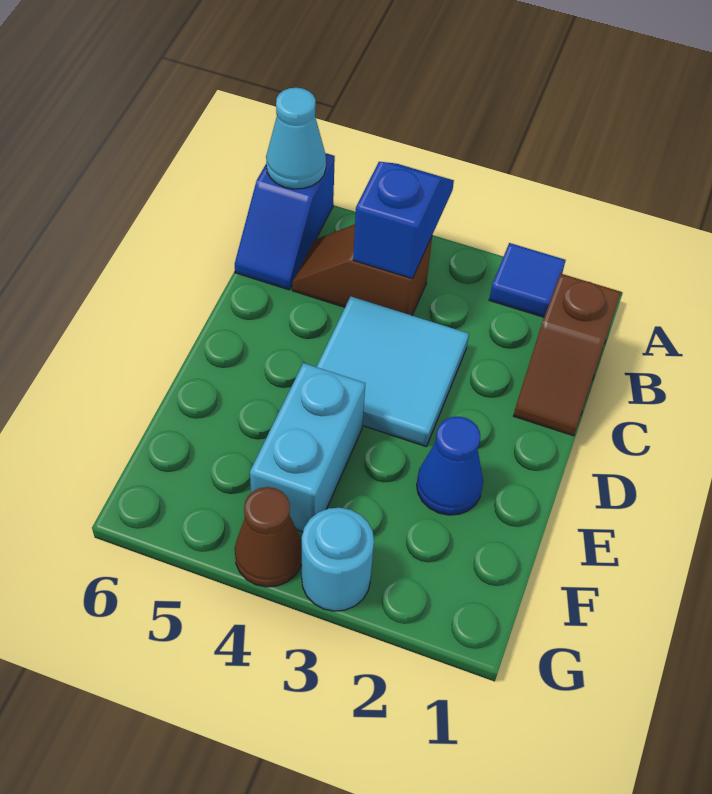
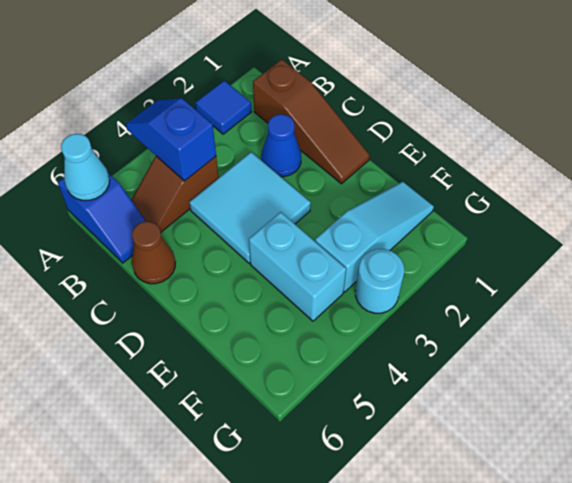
brown slope B1:C1 level 1 top B -> brown slope B1:D1 level 1 top B
blue cone E2 level 1 -> blue cone C2 level 1
none -> cyan slope F1:F3 level 1 top 3
brown cone G4 level 1 -> brown cone C6 level 1

